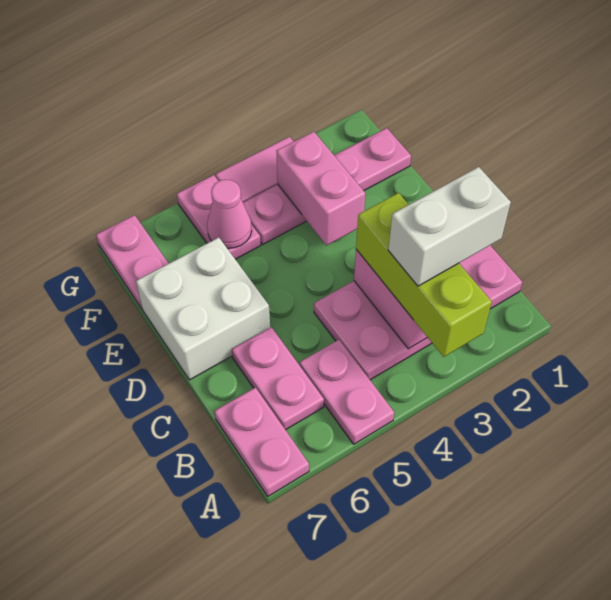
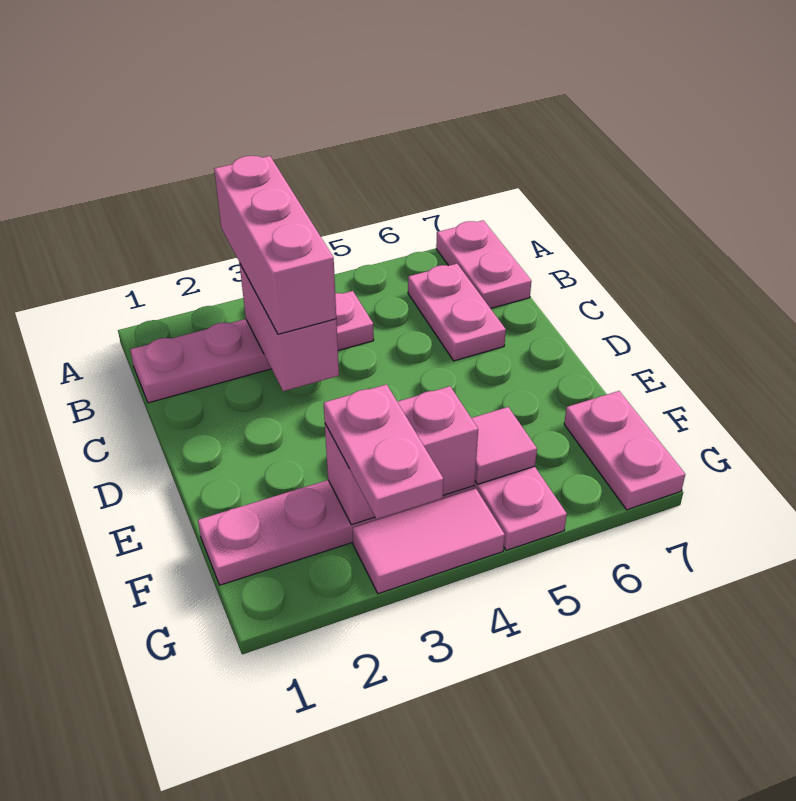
lime brick A3:C3 level 3 -> pink brick A3:C3 level 3
pink plate A5:B5 level 1 -> pink plate F3:G3 level 3
pink plate B1:C4 level 1 -> pink plate B1:B4 level 1
white brick B2:B3 level 4 -> none
white brick D6:E7 level 1 -> none
pink brick E3:F3 level 2 -> pink brick F3:F4 level 2
pink cone F5 level 2 -> pink tile F5 level 2

